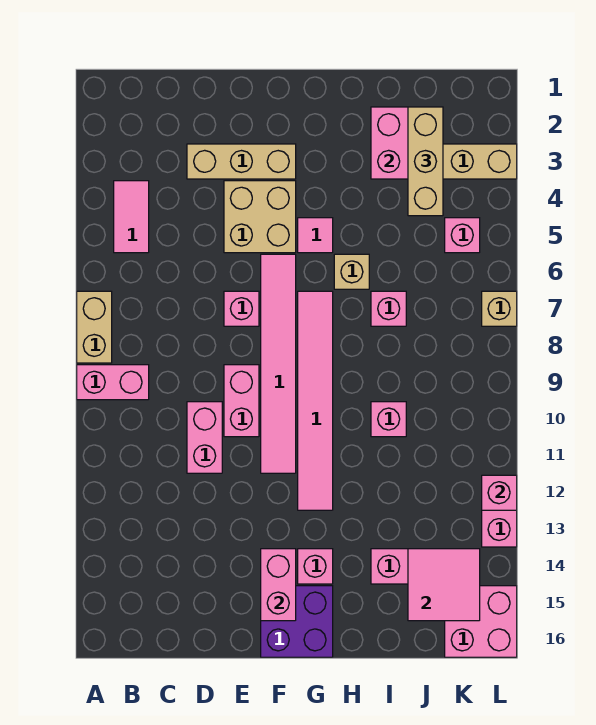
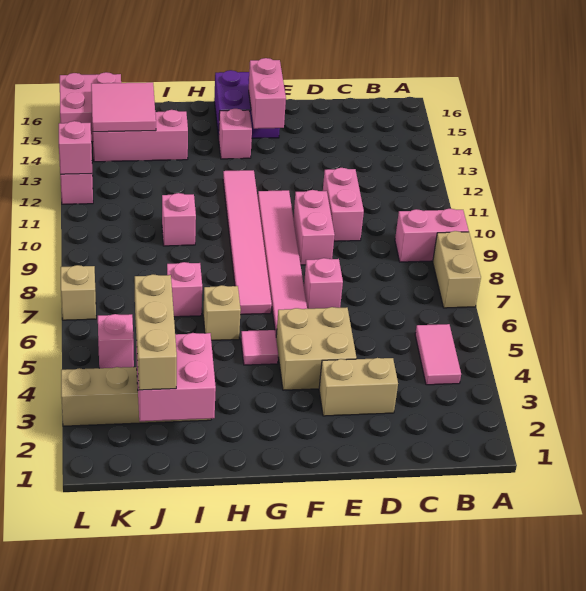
tan brick D3:F3 level 1 -> tan brick D3:E3 level 1

